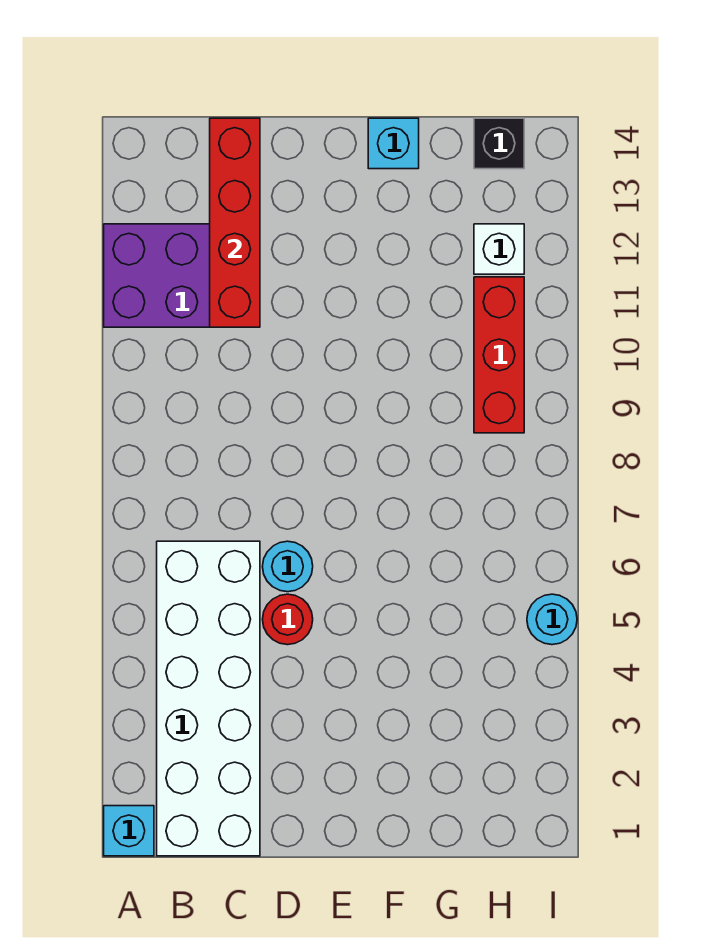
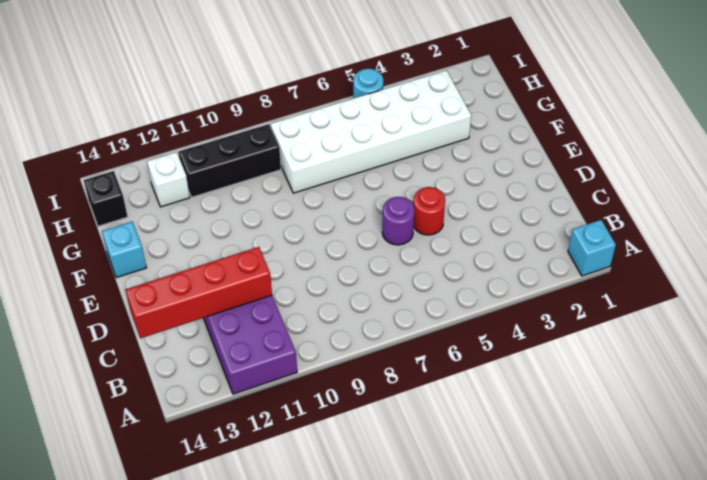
white brick B1:C6 level 1 -> white brick G3:H8 level 1
cyan round brick D6 level 1 -> purple round brick D6 level 1
red brick H9:H11 level 1 -> black brick H9:H11 level 1

